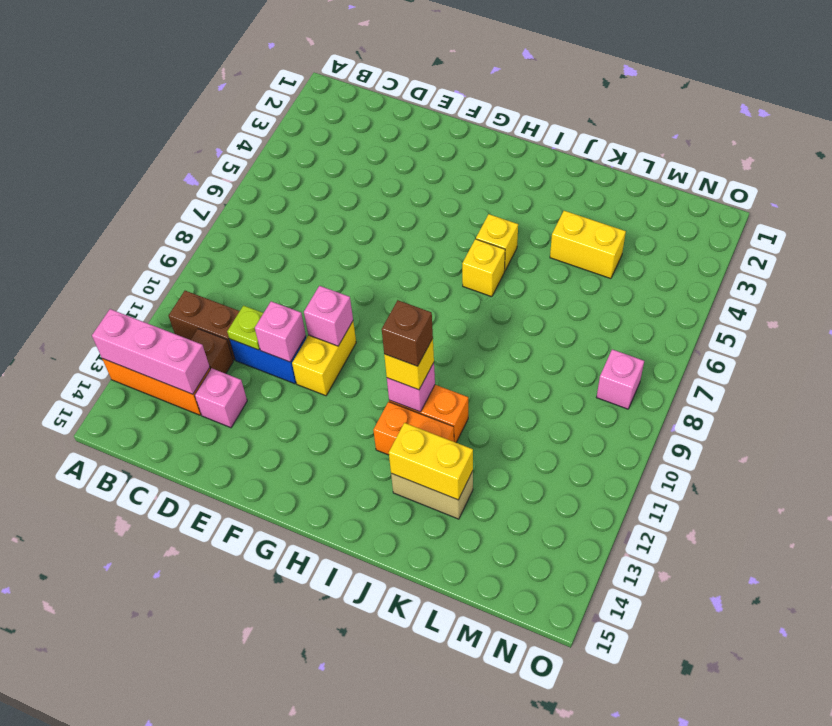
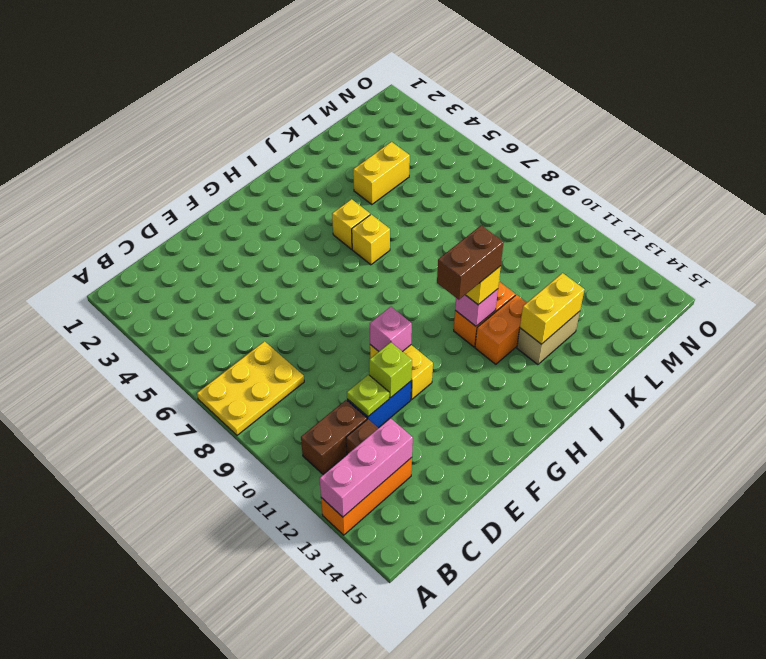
none -> yellow plate A7:C8 level 1
pink brick D13 level 1 -> none
pink brick E11 level 2 -> lime brick E11 level 2
brown brick I11 level 4 -> brown brick H11:I11 level 4
pink brick N8 level 1 -> none

